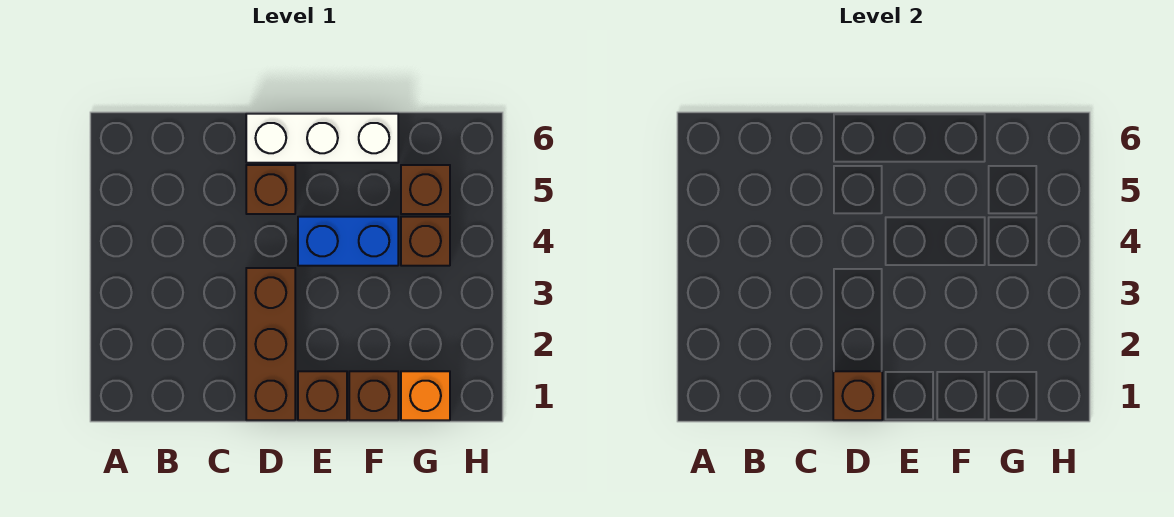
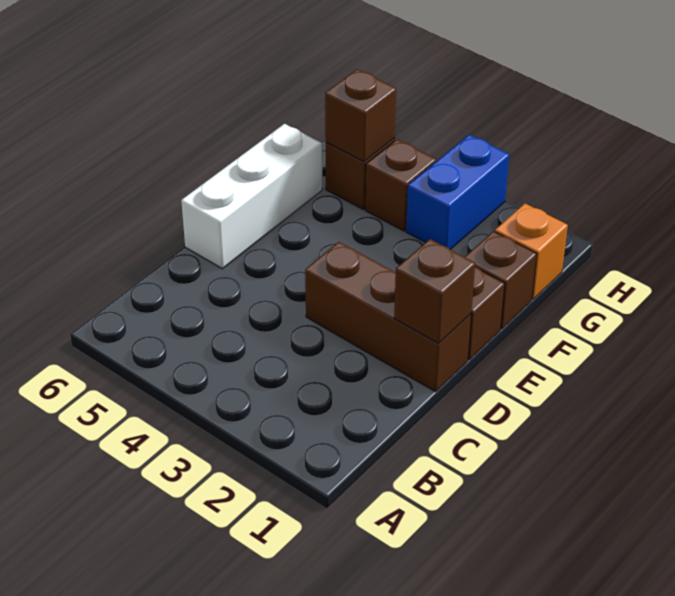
brown brick D5 level 1 -> brown brick G5 level 2
blue brick E4:F4 level 1 -> blue brick G3:H3 level 1

